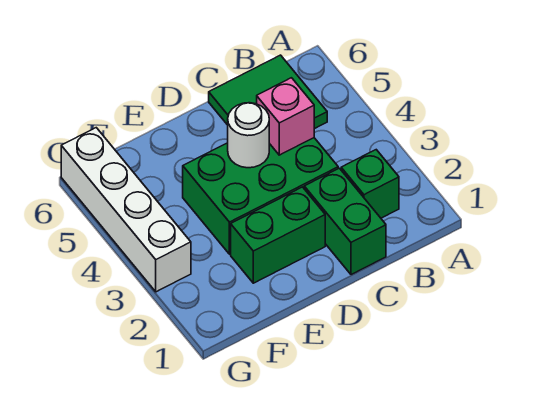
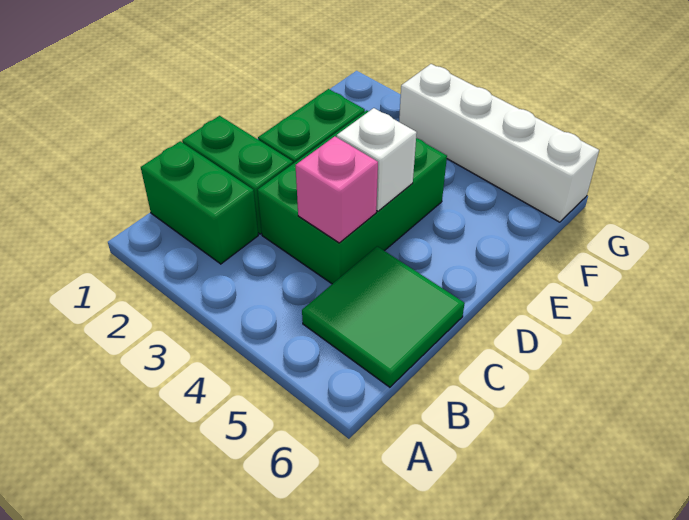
green brick B2 level 1 -> green brick B1:B2 level 1
white round brick D4 level 2 -> white brick D4 level 2

